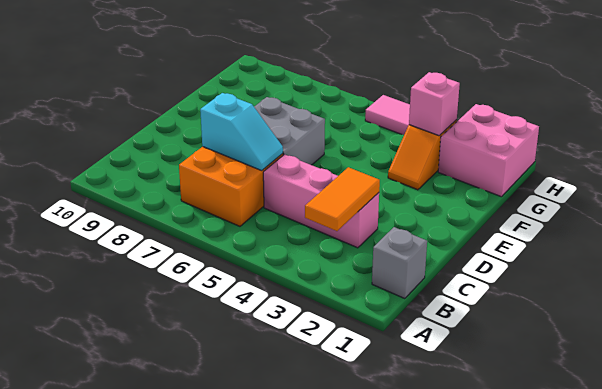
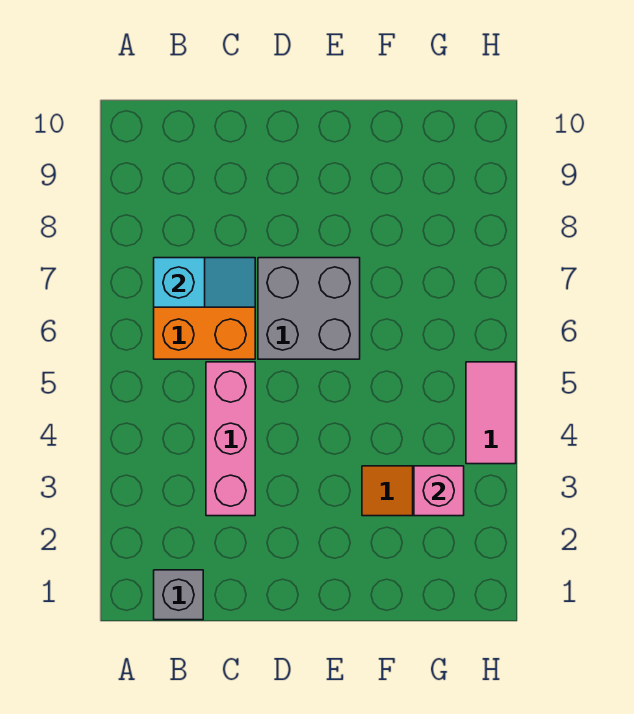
orange tile B3:C3 level 2 -> none
cyan slope C6:C7 level 2 top 7 -> cyan slope B7:C7 level 2 top B
pink brick G1:H2 level 1 -> none

